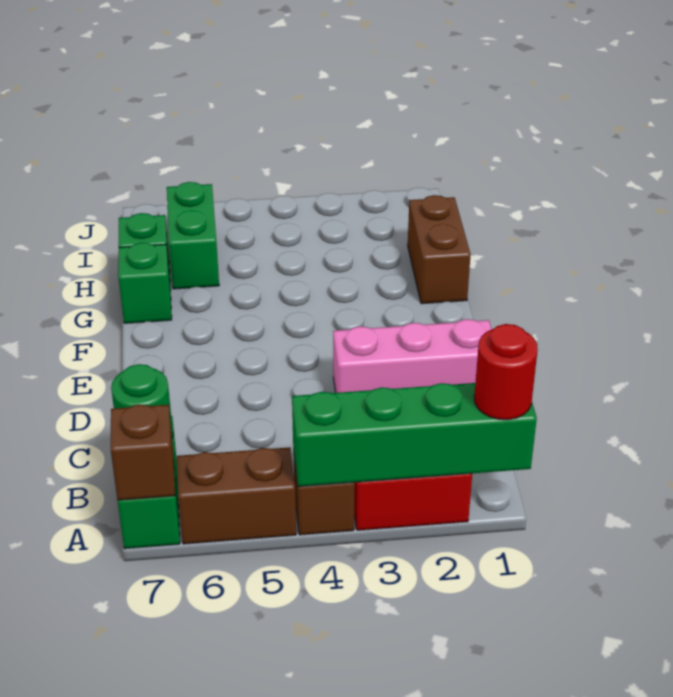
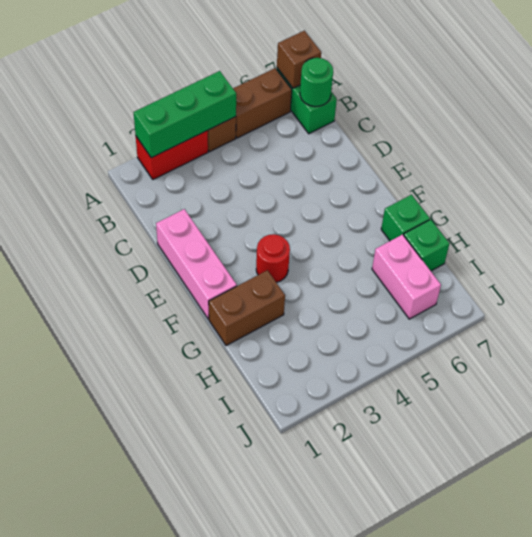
green brick A1:A4 level 2 -> green brick A2:A4 level 2
red round brick A1 level 3 -> red round brick F3 level 1
pink brick D1:D3 level 1 -> pink brick D1:F1 level 1
brown brick G1:H1 level 1 -> brown brick G1:G2 level 1
green brick H6:I6 level 1 -> pink brick H6:I6 level 1

